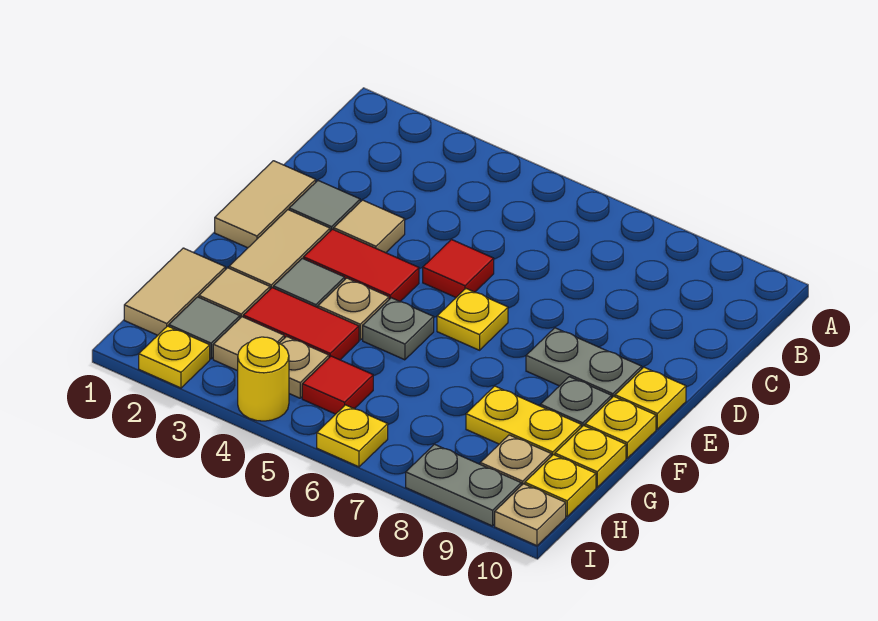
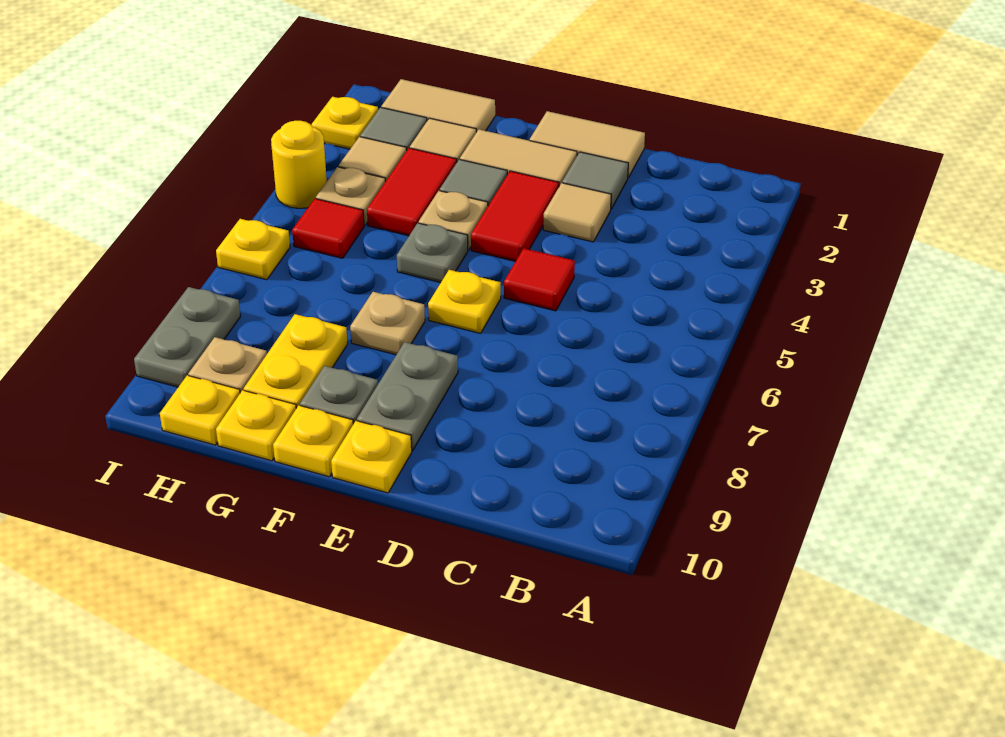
tan plate I10 level 1 -> tan plate F7 level 1

